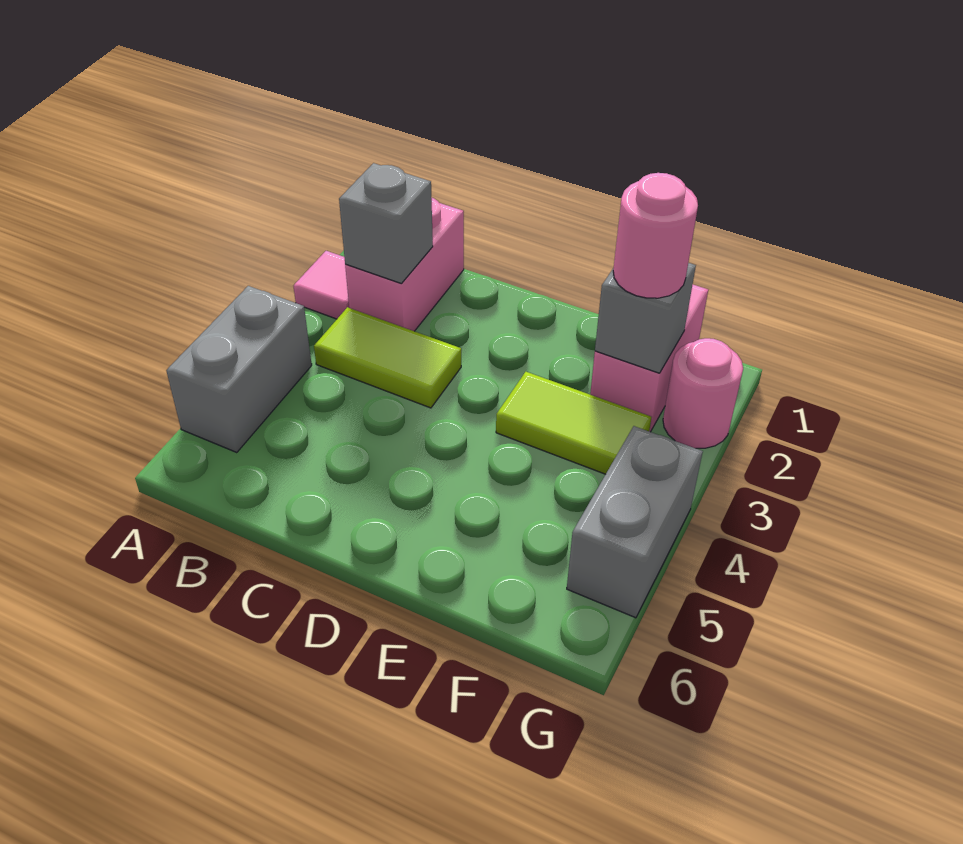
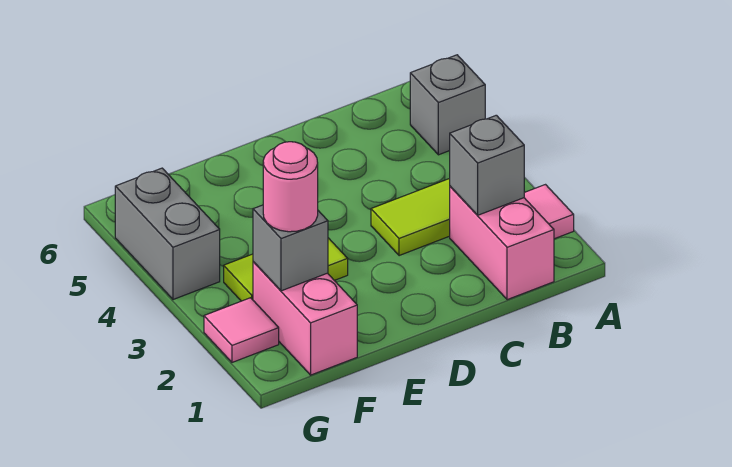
grey brick A4:A5 level 1 -> grey brick A5 level 1
pink round brick G2 level 1 -> pink tile G2 level 1

